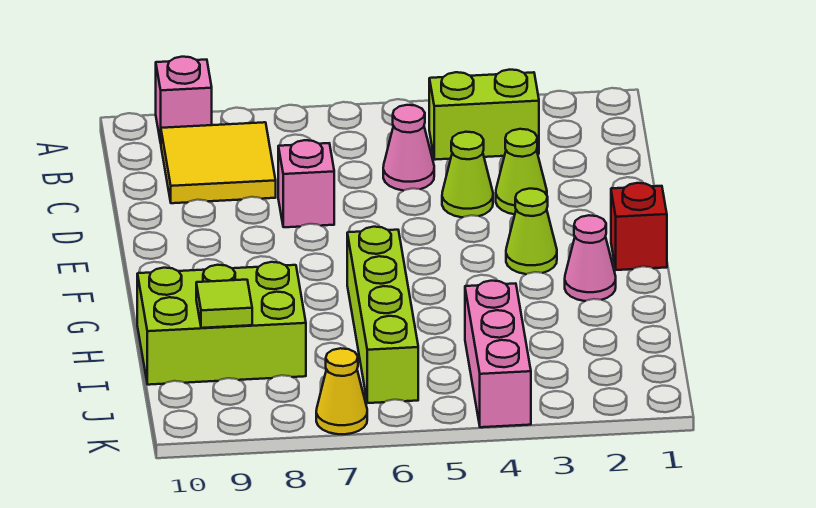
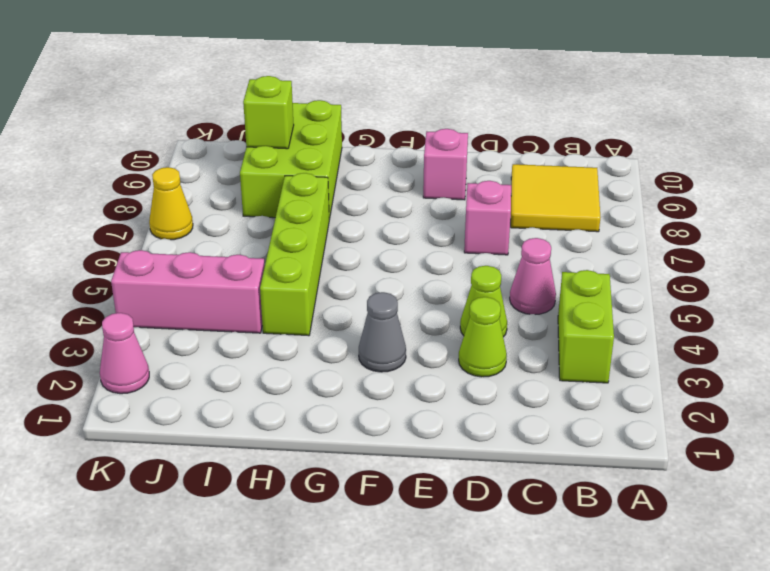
pink brick A9 level 1 -> pink brick E9 level 1
red brick F1 level 1 -> none
lime cone F3 level 1 -> grey cone F3 level 1
pink cone G2 level 1 -> pink cone K2 level 1
lime brick G6:J6 level 1 -> lime brick H4:H7 level 1
lime tile I9 level 2 -> lime brick I9 level 2

